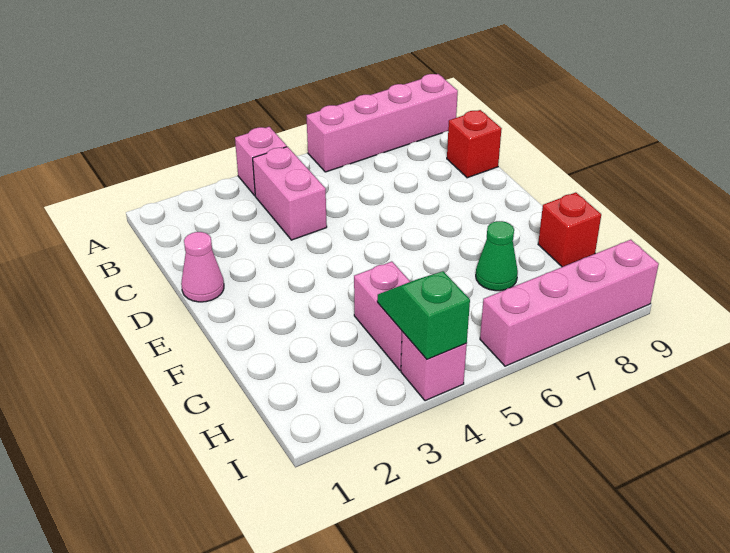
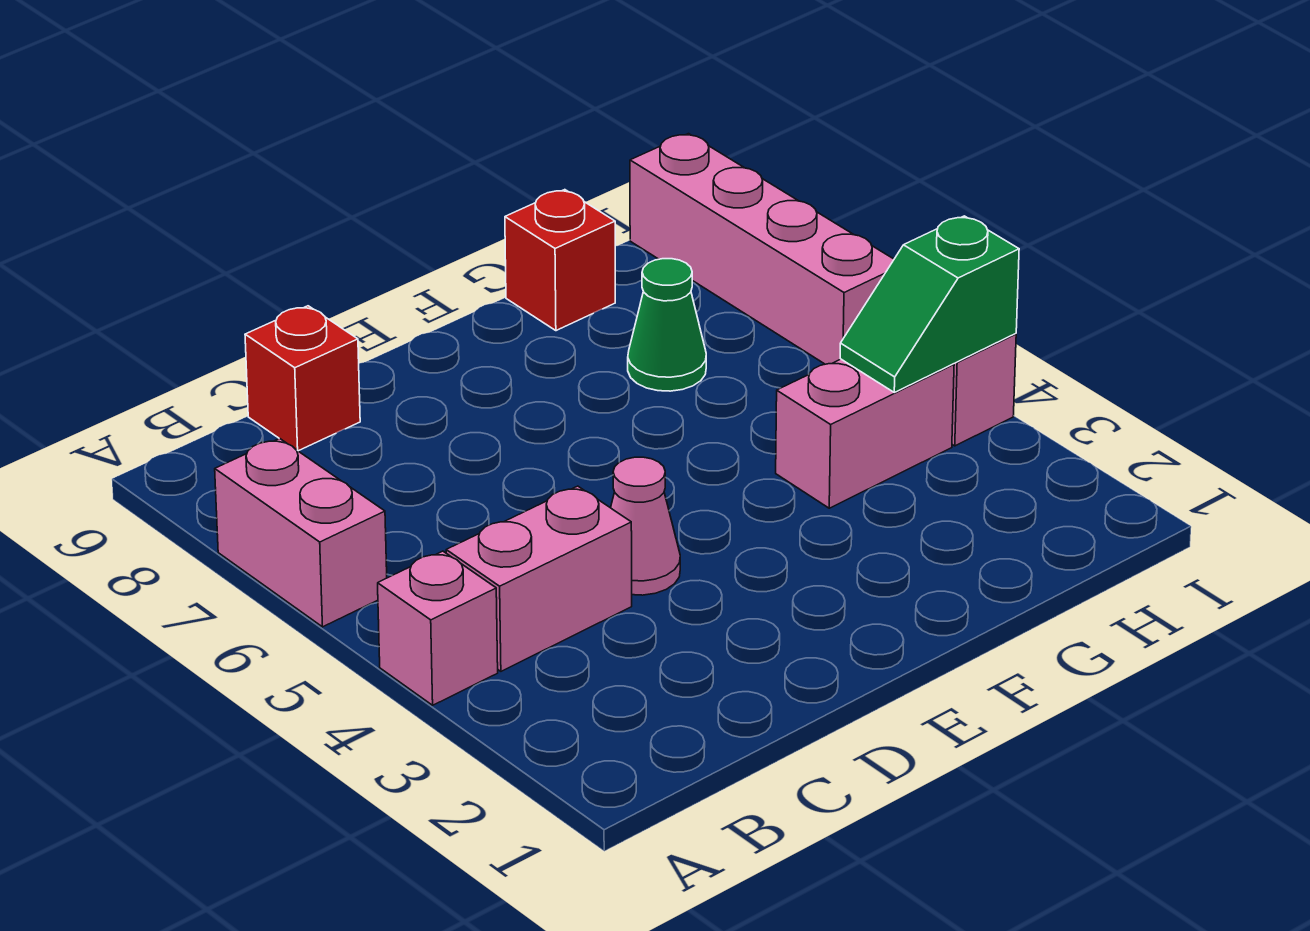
pink brick A6:A9 level 1 -> pink brick A6:A7 level 1
pink cone D1 level 1 -> pink cone D4 level 1

